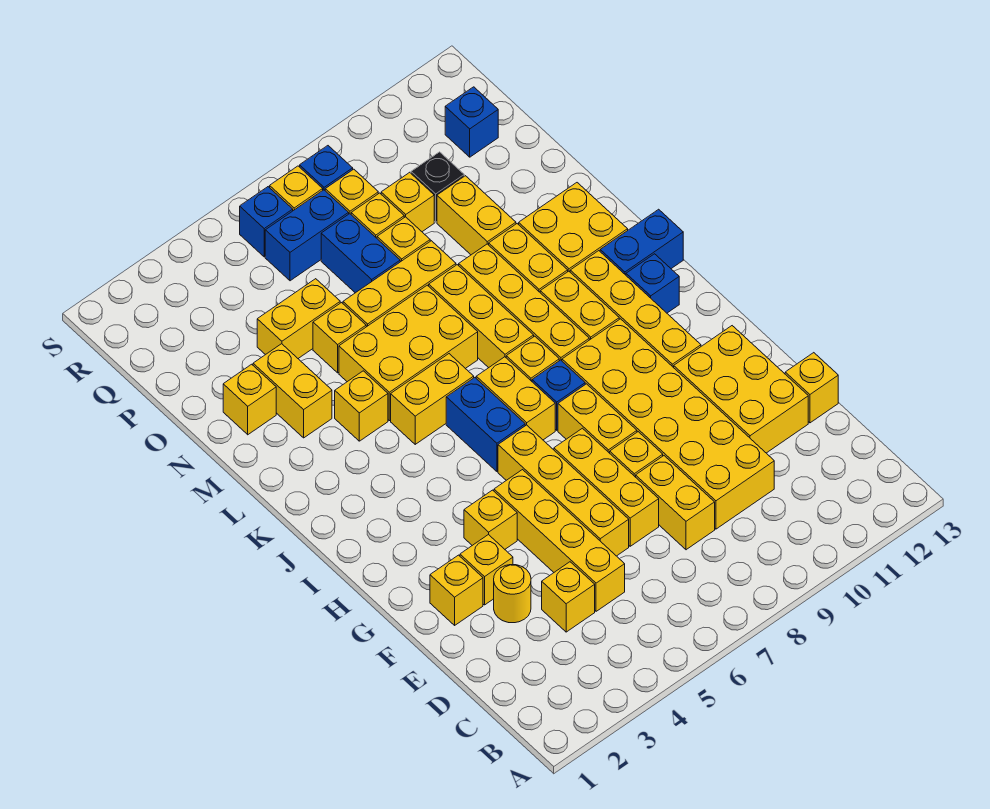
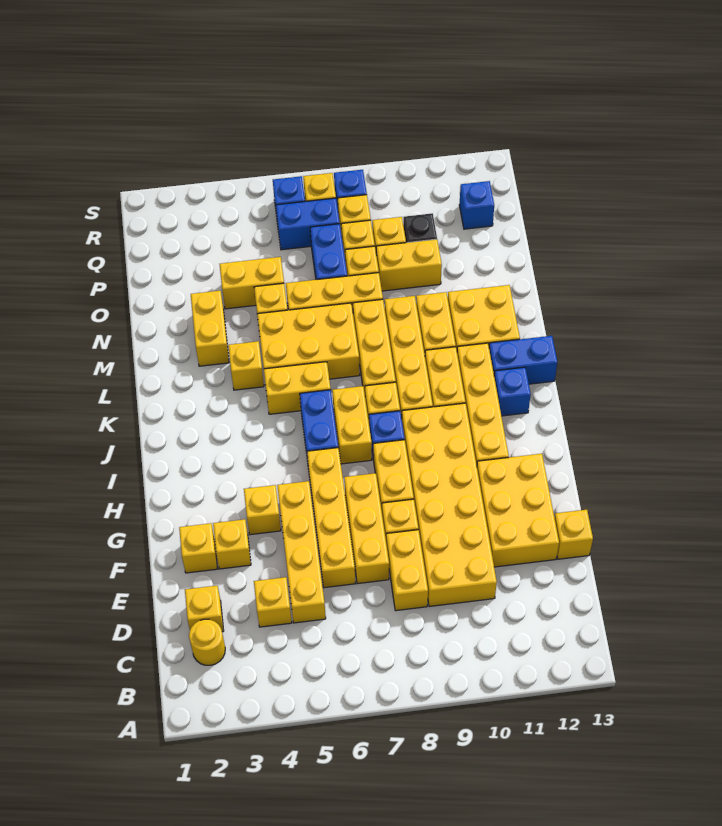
yellow round brick E3 level 1 -> yellow round brick C2 level 1
yellow brick N2 level 1 -> yellow brick D2 level 1
yellow brick N10:O10 level 1 -> yellow brick O9:O10 level 1

